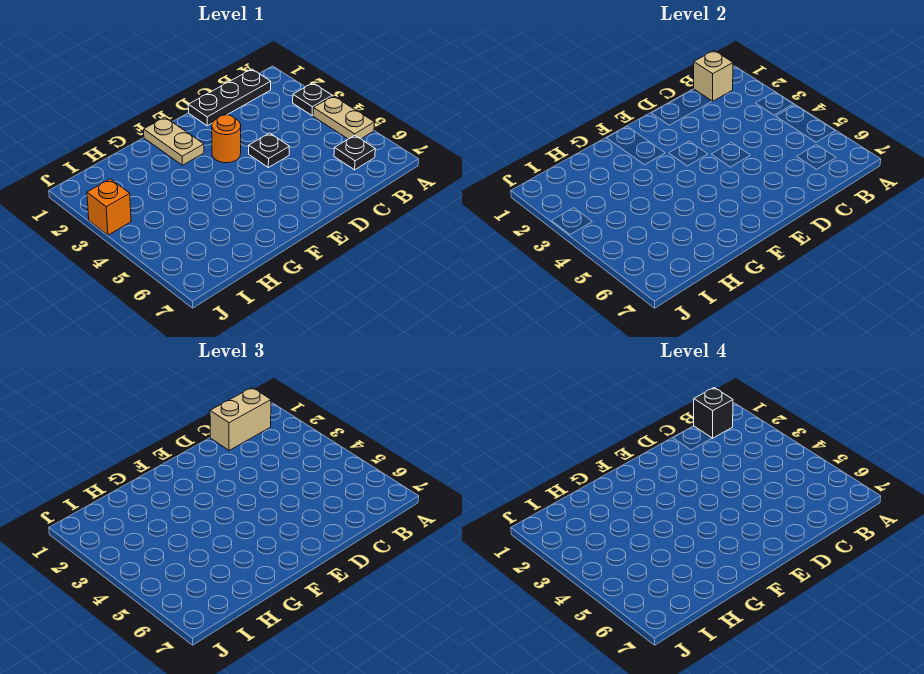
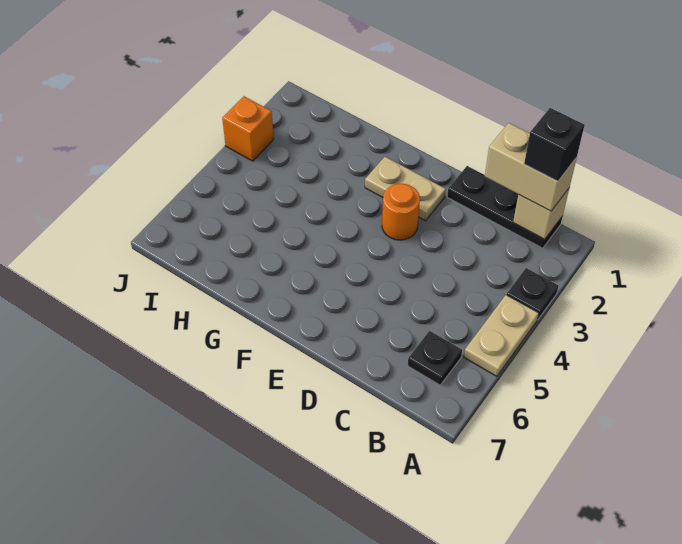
black plate D4 level 1 -> none
tan plate F1:F2 level 1 -> tan plate E2:F2 level 1

